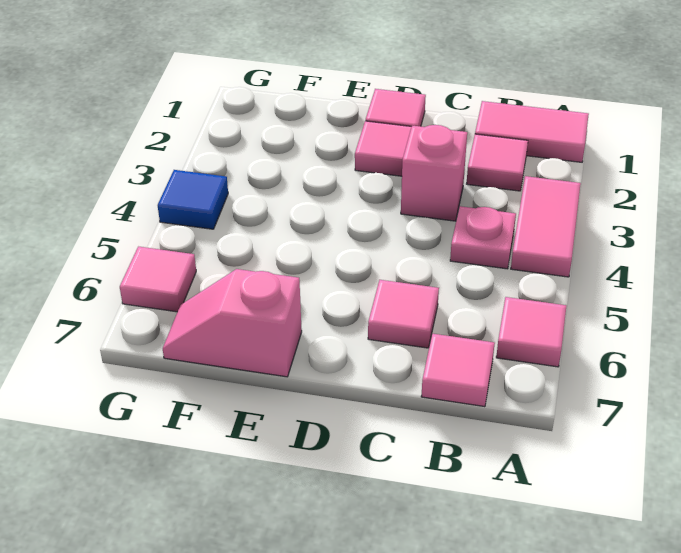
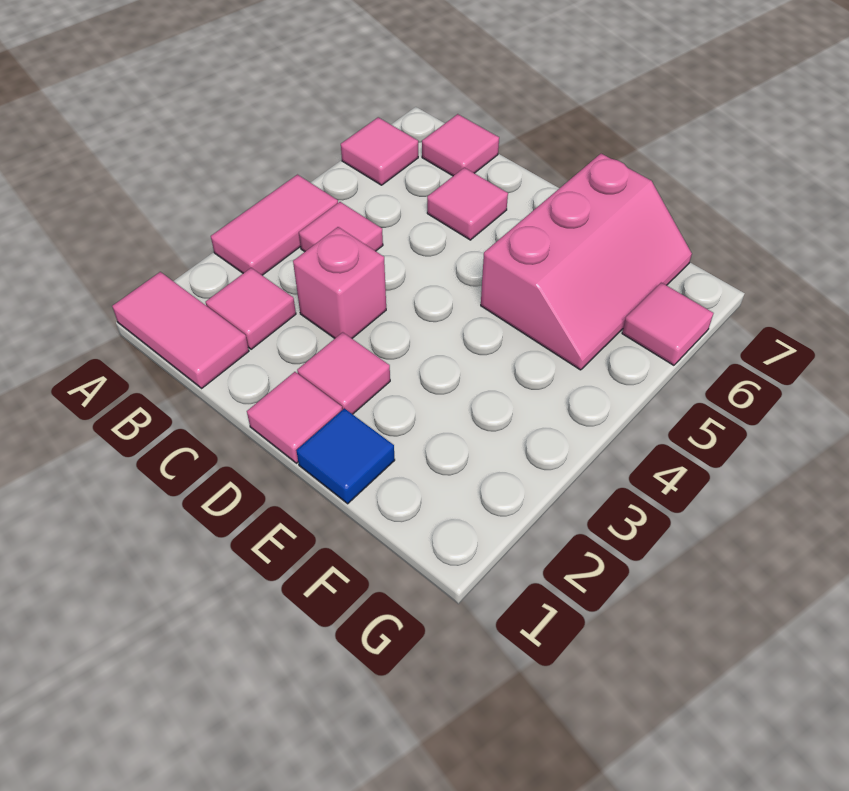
pink plate B4 level 1 -> pink tile B4 level 1
pink slope E7:F7 level 1 top E -> pink slope E5:F7 level 1 top E
blue tile G4 level 1 -> blue tile E1 level 1

